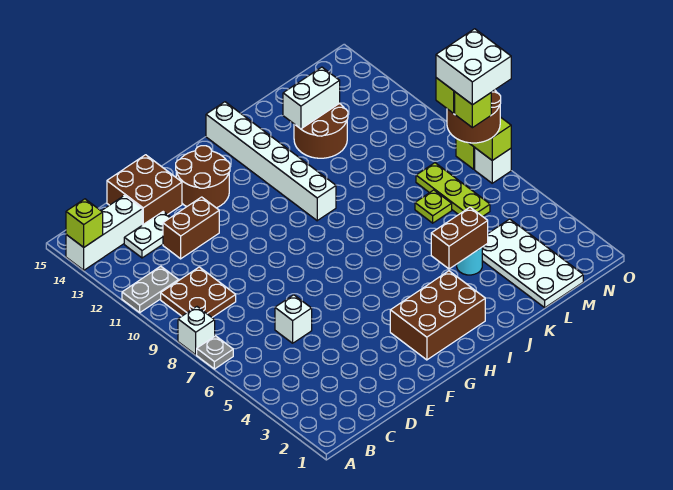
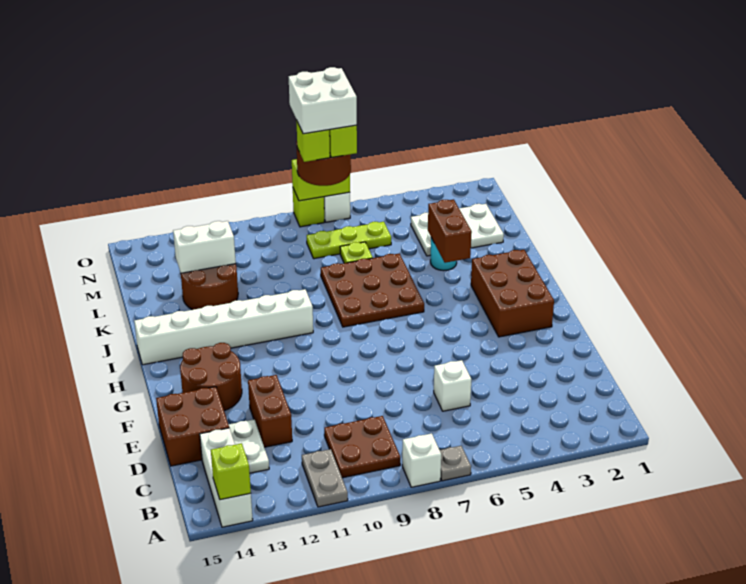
none -> brown plate I6:K8 level 1
white brick K13:L13 level 2 -> white brick L12:L13 level 2
white plate L1:M4 level 1 -> white plate L2:M4 level 1

